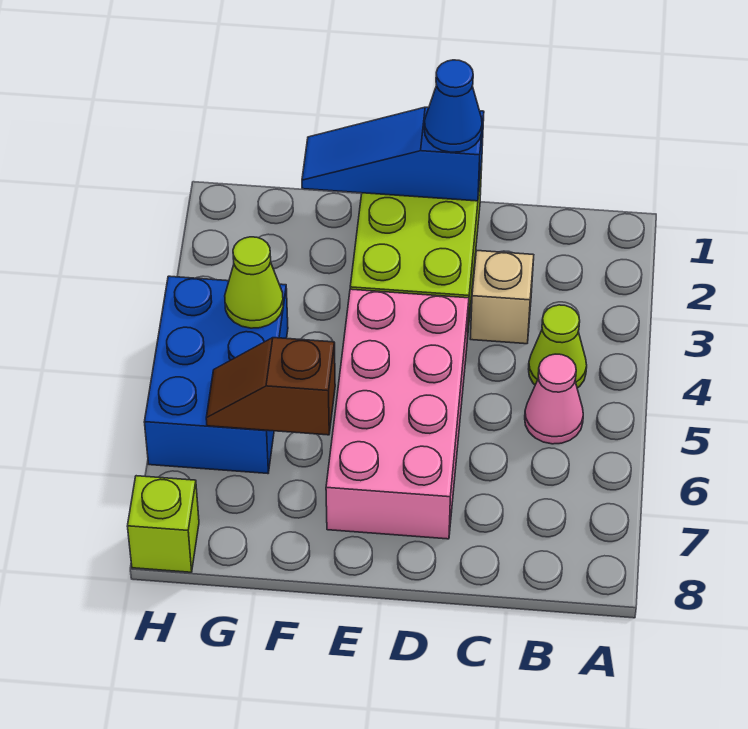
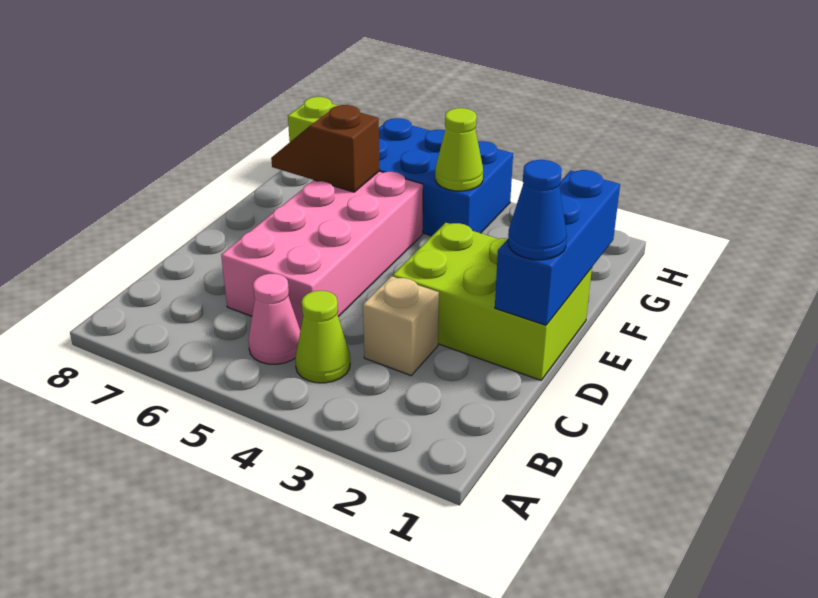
blue slope D1:F1 level 2 top D -> blue brick D1:F1 level 2
pink brick D4:E7 level 1 -> pink brick C5:F6 level 1
brown slope F6:G6 level 2 top F -> brown slope F6:F7 level 2 top 6

